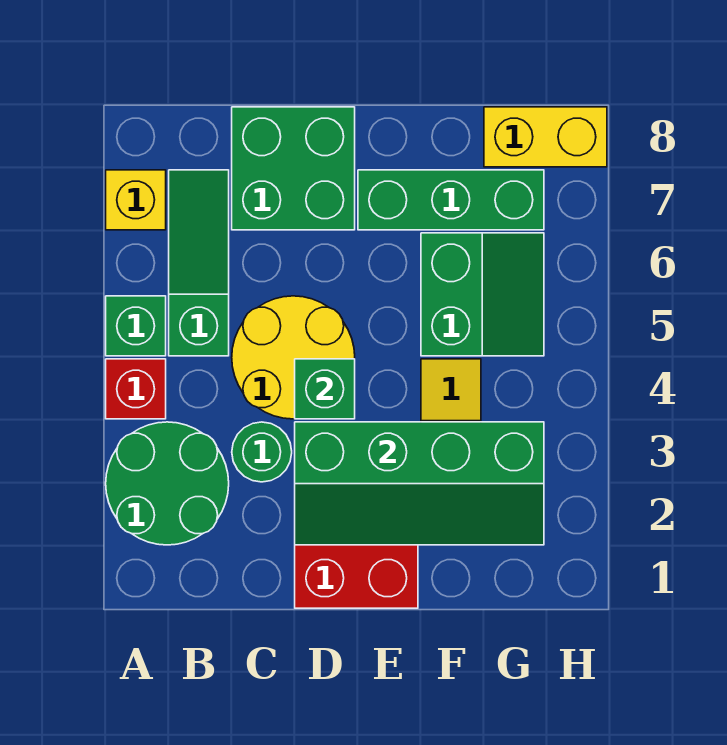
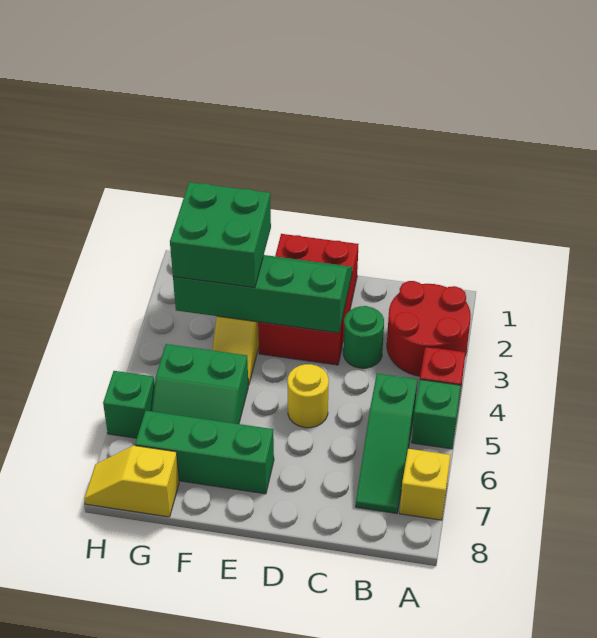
green round brick A2:B3 level 1 -> red round brick A2:B3 level 1
yellow round brick C4:D5 level 1 -> yellow round brick D5 level 1
green brick C7:D8 level 1 -> green brick F2:G3 level 3
green brick D4 level 2 -> green brick H6 level 1
green slope F5:G6 level 1 top F -> green slope F5:G6 level 1 top 5
yellow brick G8:H8 level 1 -> yellow slope G8:H8 level 1 top G

